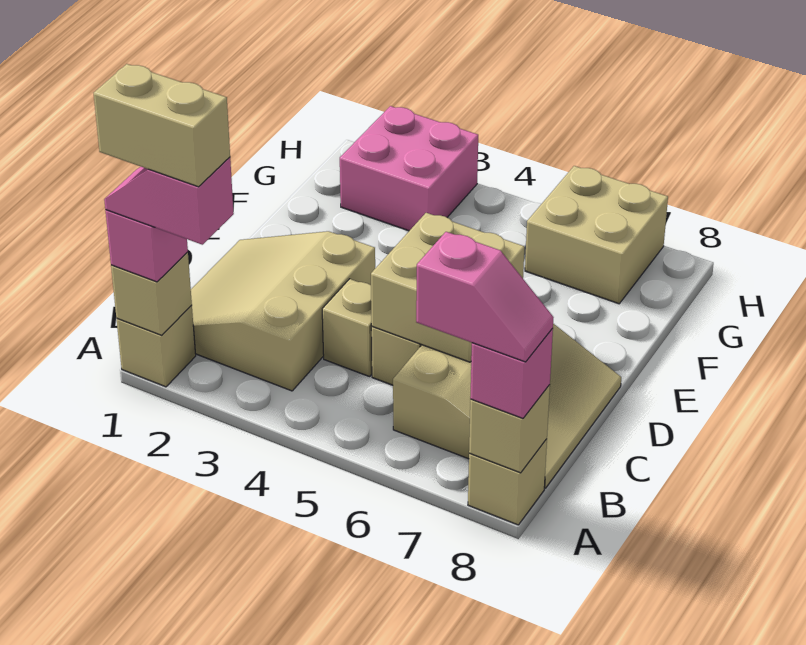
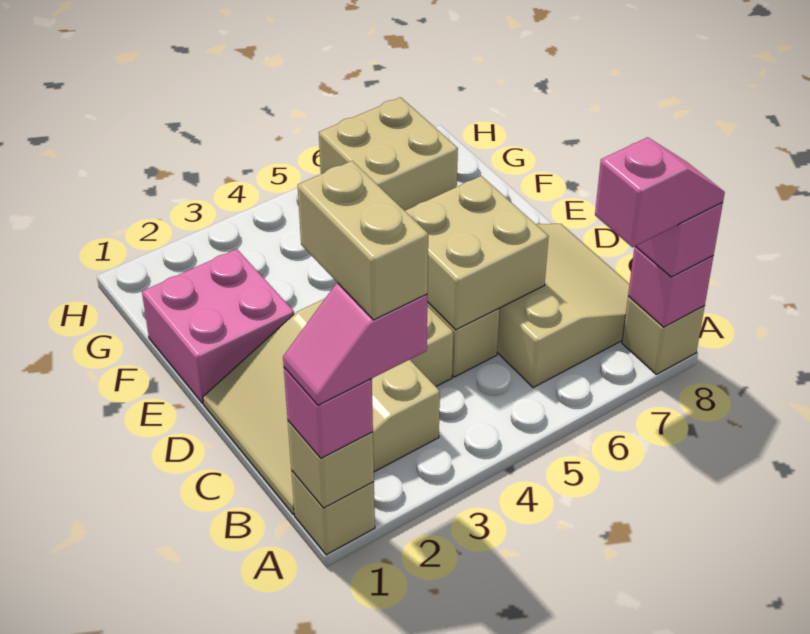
tan brick A1:A2 level 5 -> tan brick A2:B2 level 5
tan brick A8 level 2 -> pink brick A8 level 2
pink brick G2:H3 level 1 -> pink brick E1:F2 level 1

